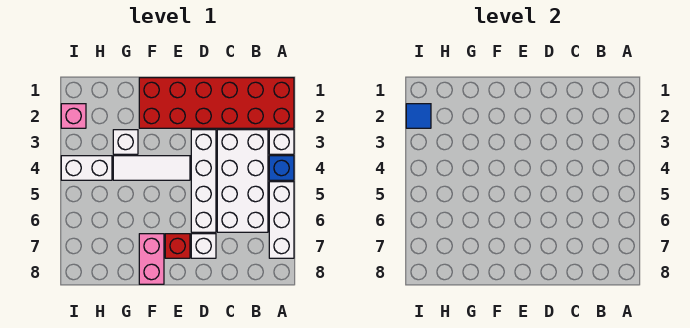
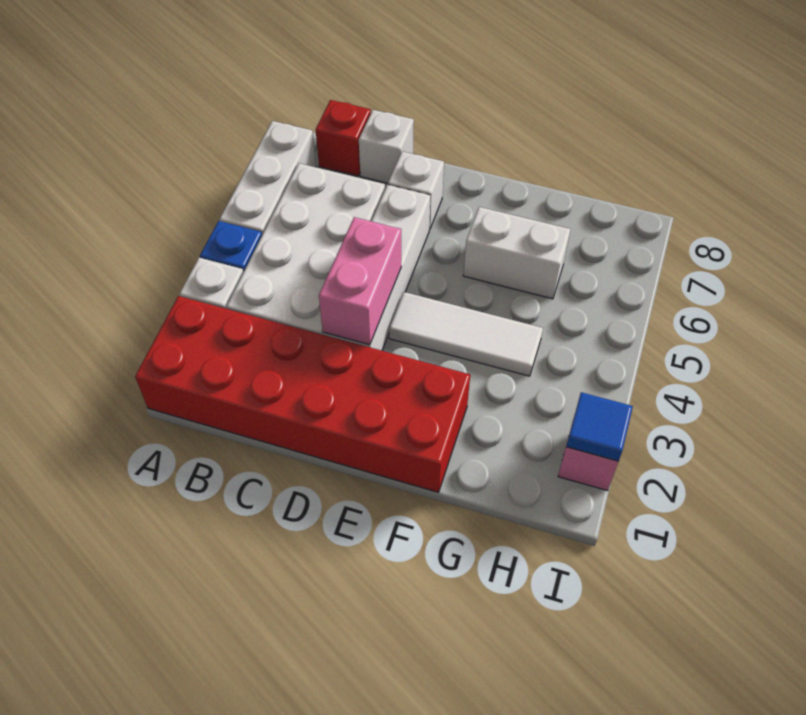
red brick E7 level 1 -> red brick B8 level 1
pink brick F7:F8 level 1 -> pink brick D3:D4 level 2
white brick G3 level 1 -> white brick C8 level 1
white brick H4:I4 level 1 -> white brick F6:G6 level 1

